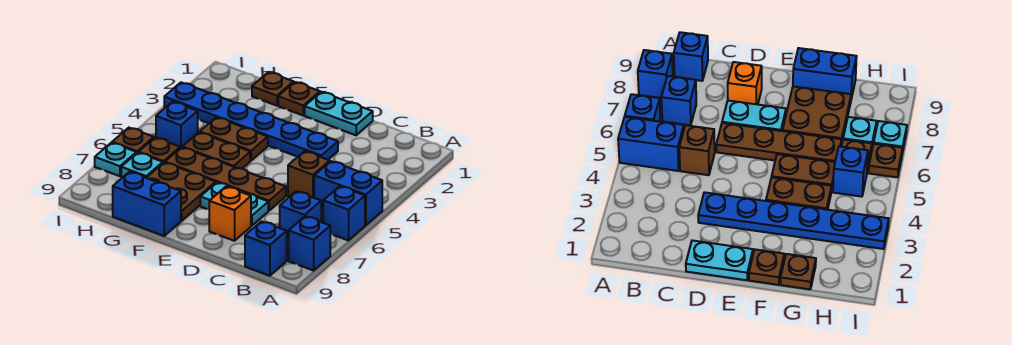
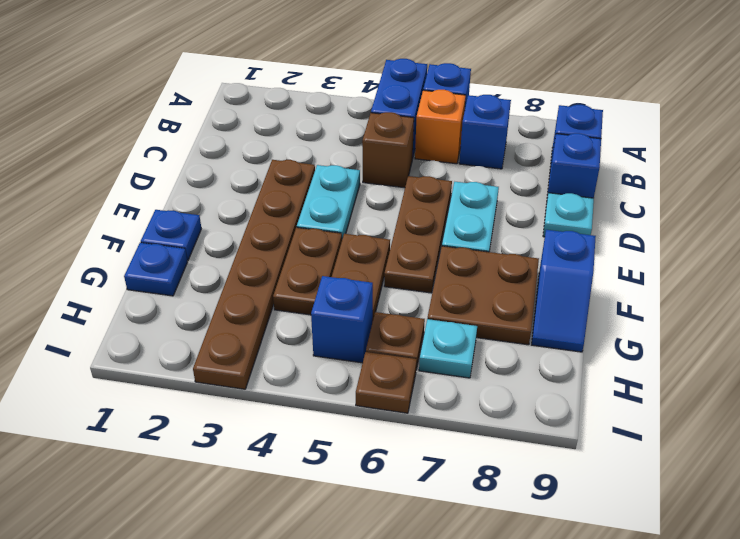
blue brick A8 level 1 -> blue brick C9 level 1
cyan plate D1:E1 level 1 -> cyan plate D4:E4 level 1
blue plate D3:I3 level 1 -> brown plate D3:I3 level 1
brown plate D6:G6 level 1 -> brown plate D6:F6 level 1
orange brick D8 level 1 -> orange brick B6 level 1
brown plate F1 level 1 -> blue plate F1 level 1
blue brick F9:G9 level 1 -> blue slope F9:G9 level 1 top F
brown plate G1 level 1 -> blue plate G1 level 1
cyan plate I7 level 1 -> cyan plate D9 level 1

